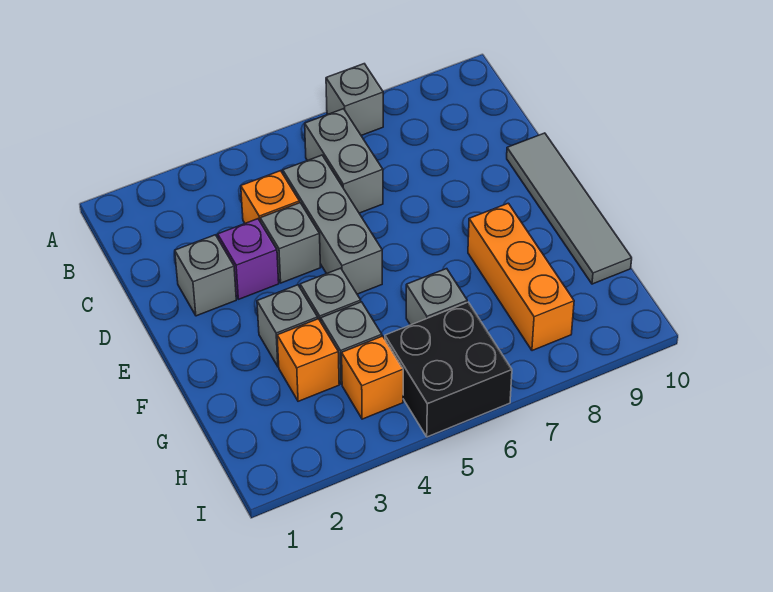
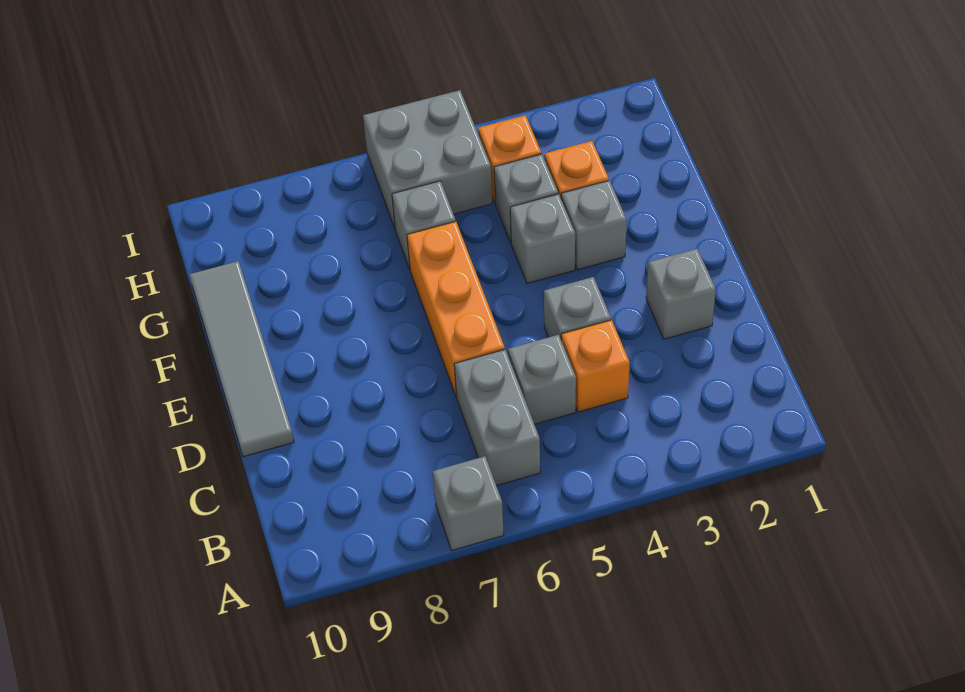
grey brick C5:E5 level 1 -> grey brick C5 level 1
purple brick D3 level 1 -> none
orange brick F8:H8 level 1 -> orange brick D6:F6 level 1
black brick H5:I6 level 1 -> grey brick H5:I6 level 1

